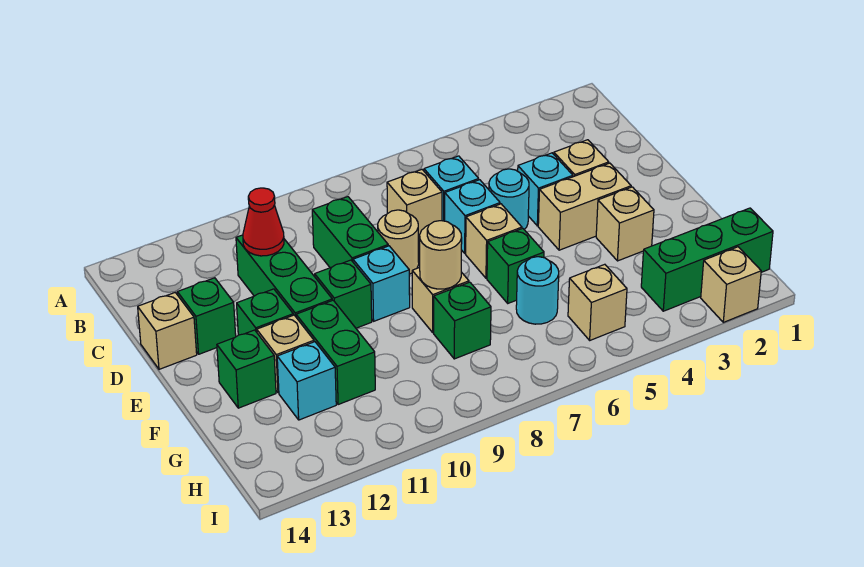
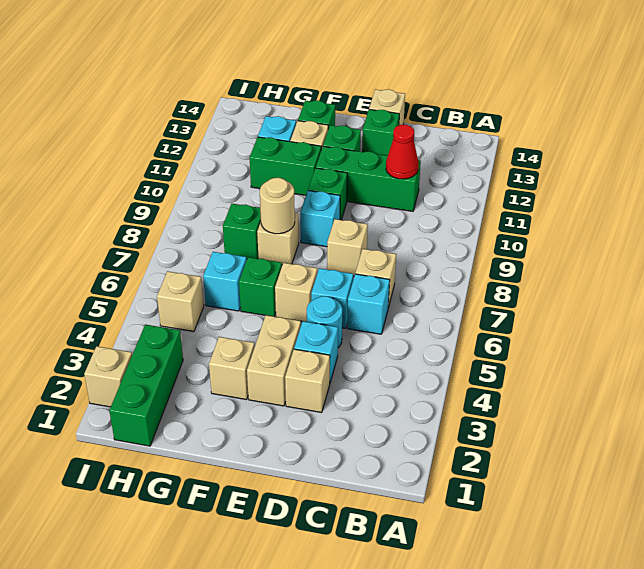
green brick C9:D9 level 1 -> none
tan round brick D8 level 1 -> tan brick D8 level 1
cyan round brick G6 level 1 -> cyan brick G6 level 1

